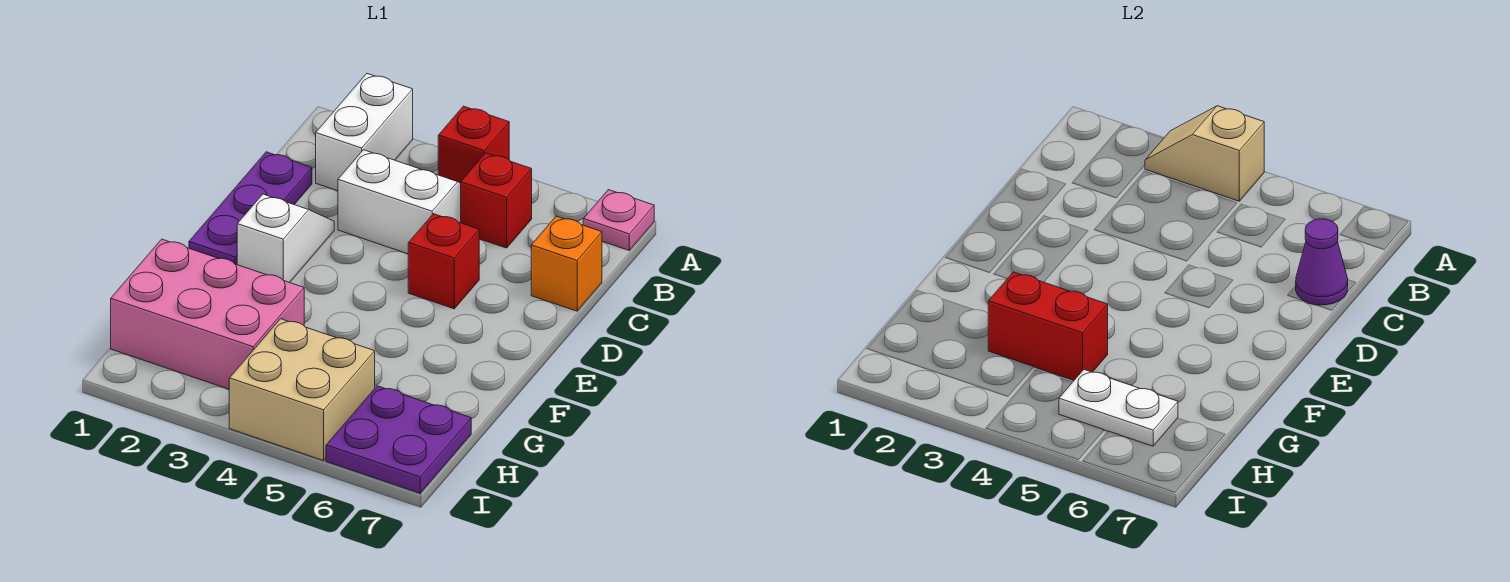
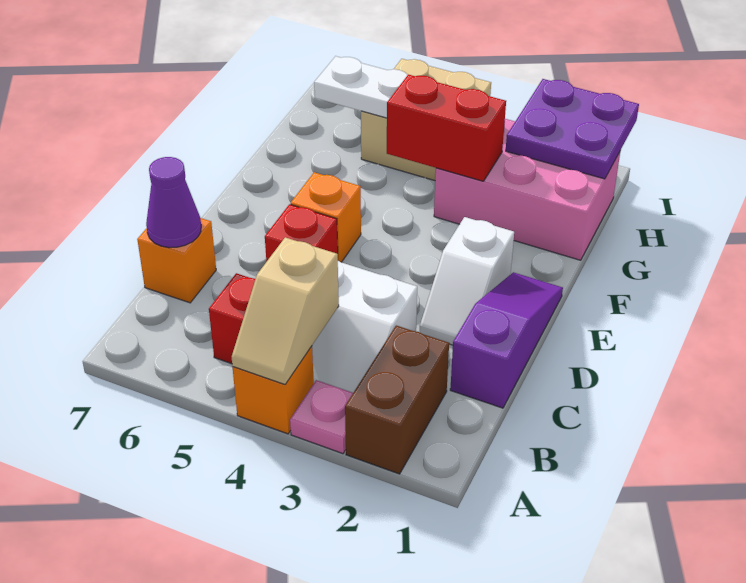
white brick A2:B2 level 1 -> brown brick A2:B2 level 1
tan slope A3:A4 level 2 top 4 -> tan slope A4:B4 level 2 top B
red brick A4 level 1 -> orange brick A4 level 1
pink plate A7 level 1 -> pink plate A3 level 1
purple plate C1:E1 level 1 -> purple slope C1:E1 level 1 top C
none -> orange brick E5 level 1
purple plate H6:I7 level 1 -> purple plate H1:I2 level 2

